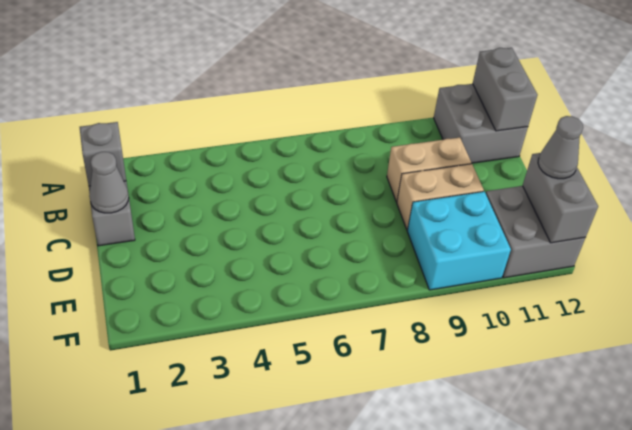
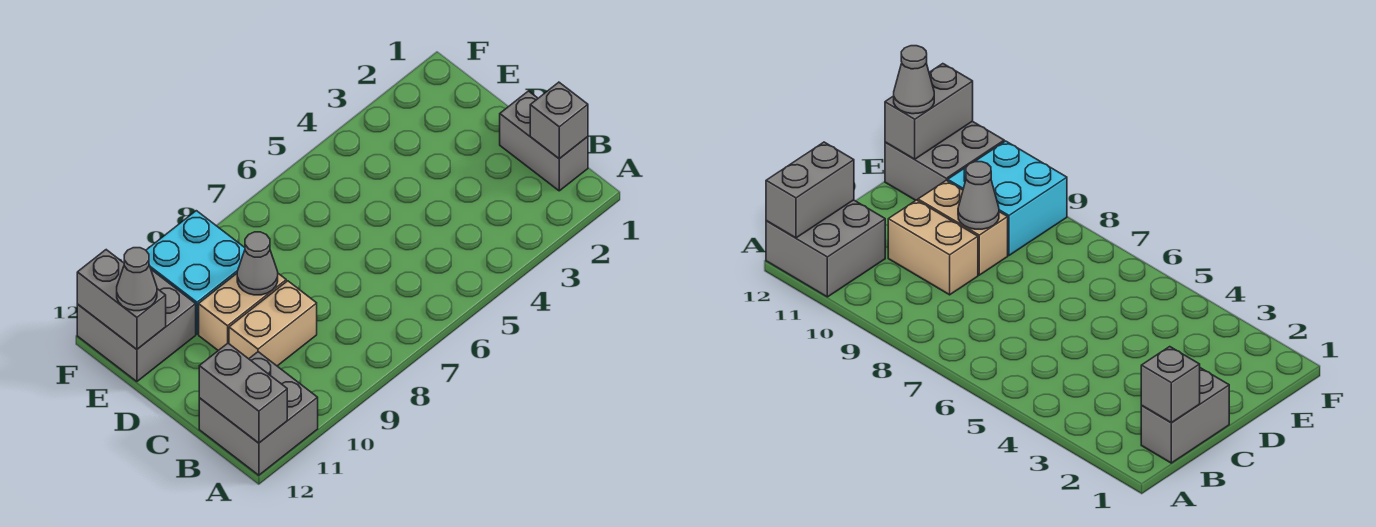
grey cone C1 level 2 -> grey cone D9 level 2

